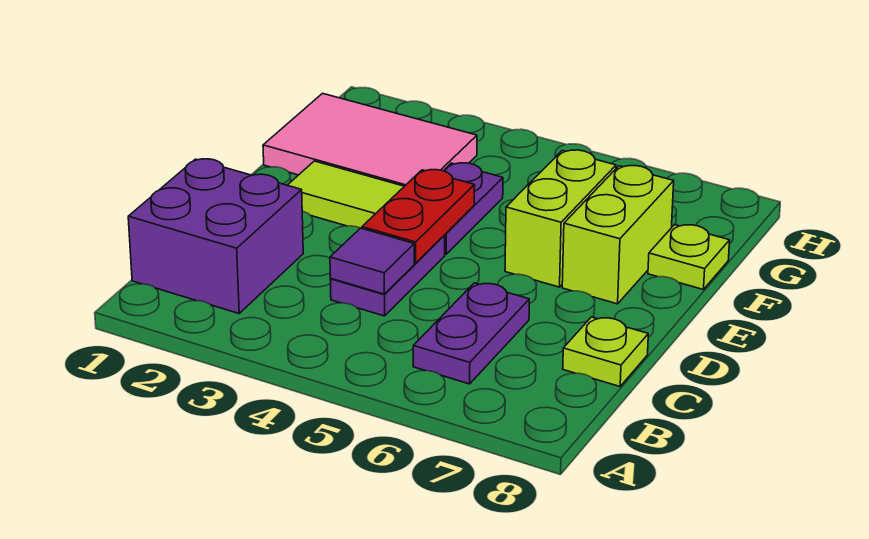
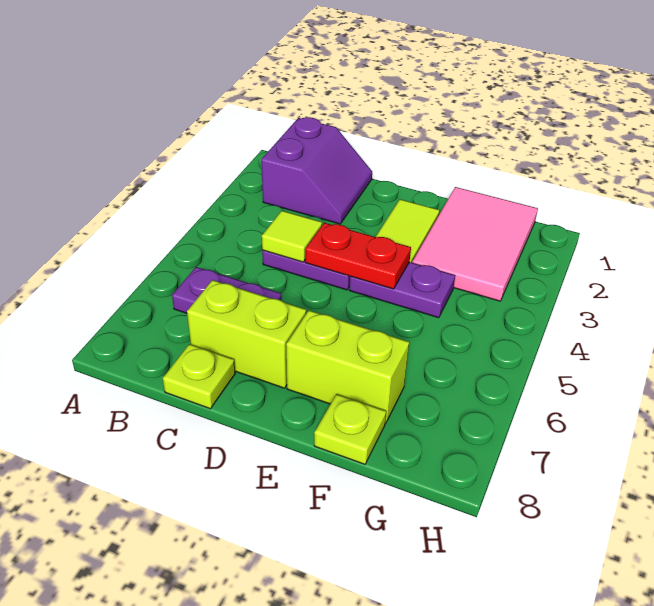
purple brick B1:C2 level 1 -> purple slope B1:C2 level 1 top B
purple tile C4 level 2 -> lime tile C4 level 2
lime brick E6:F6 level 1 -> lime brick C7:D7 level 1

